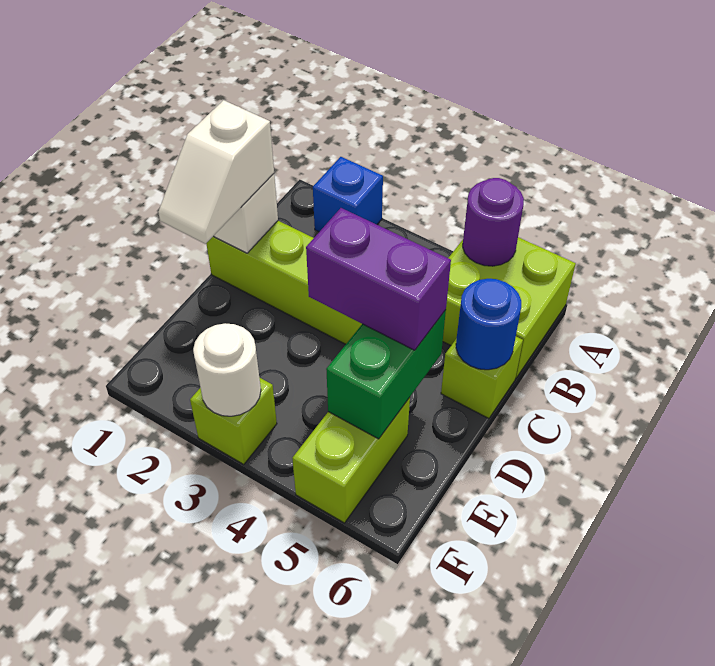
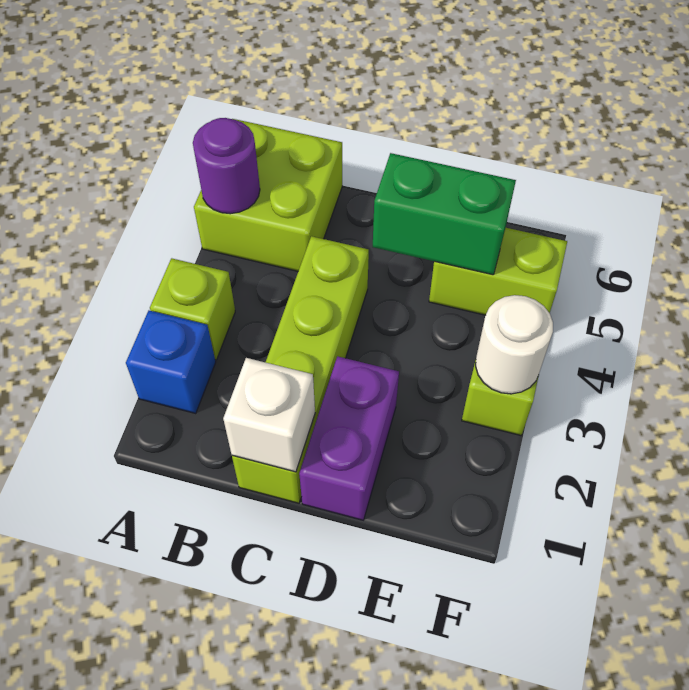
white slope C1:D1 level 3 top C -> none
lime brick C6 level 1 -> lime brick A3 level 1
blue round brick C6 level 2 -> none
purple brick D4:D5 level 3 -> purple brick D1:D2 level 1

